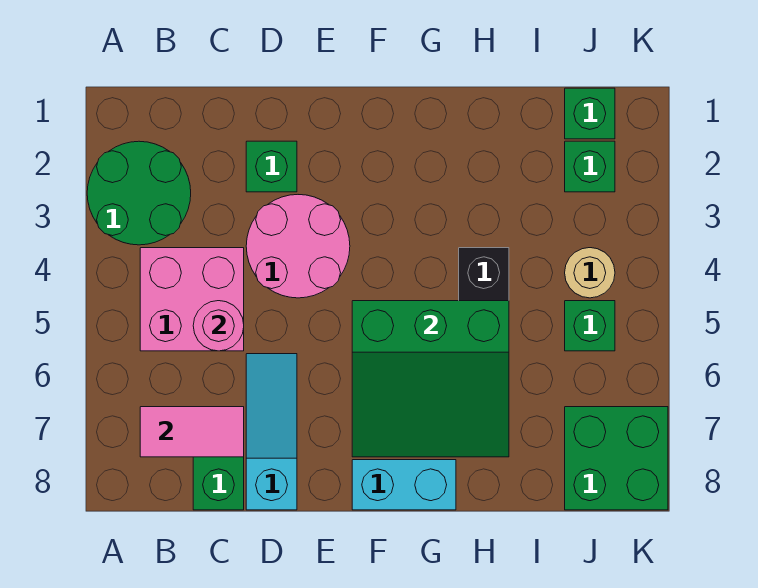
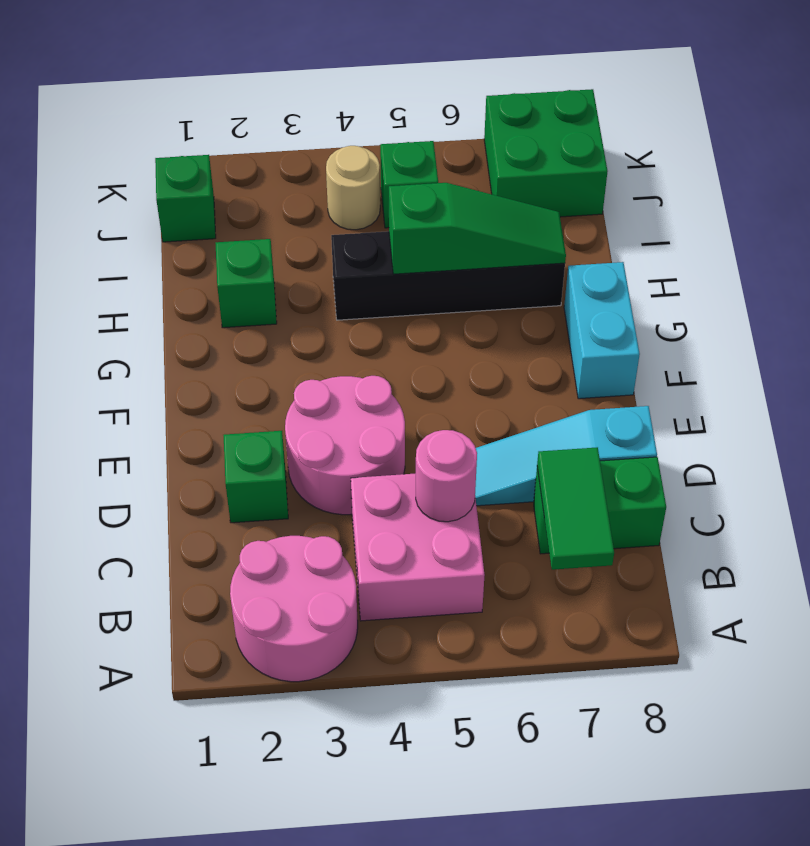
green round brick A2:B3 level 1 -> pink round brick A2:B3 level 1
pink tile B7:C7 level 2 -> green tile B7:C7 level 2
green slope F5:H7 level 2 top 5 -> green slope H5:H7 level 2 top 5
green brick J2 level 1 -> green brick H2 level 1

